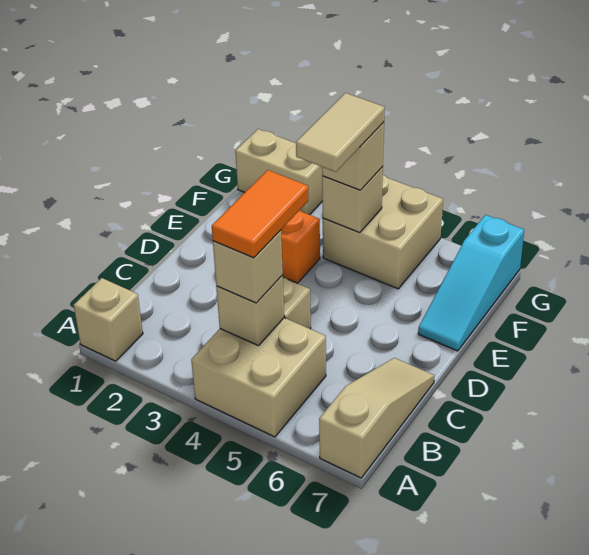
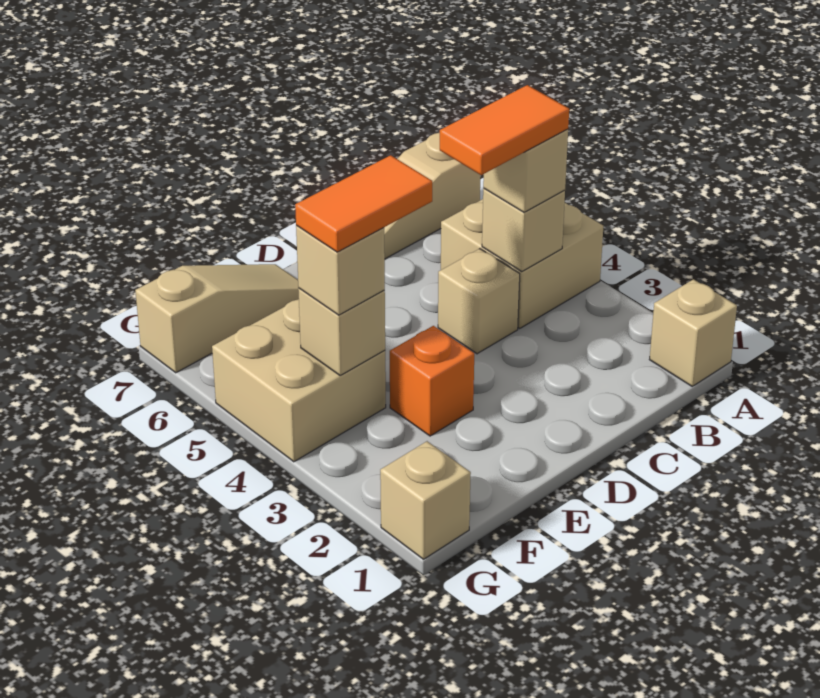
tan tile E4:F4 level 4 -> orange tile E4:F4 level 4
cyan slope E7:G7 level 1 top G -> tan slope E7:G7 level 1 top G
tan brick G1:G2 level 1 -> tan brick G1 level 1

